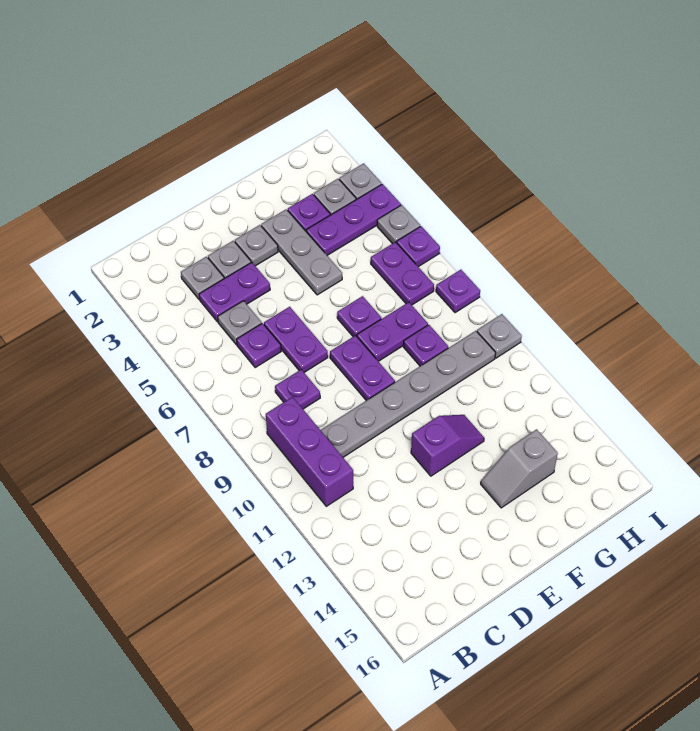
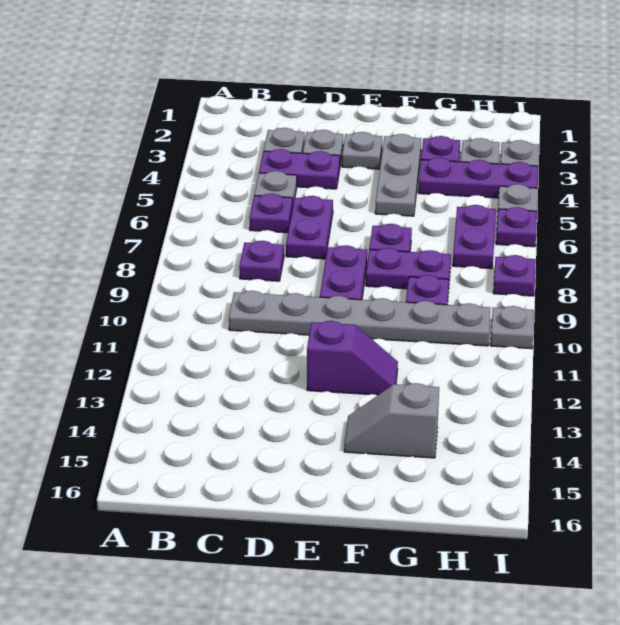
purple brick B9:B11 level 1 -> none

